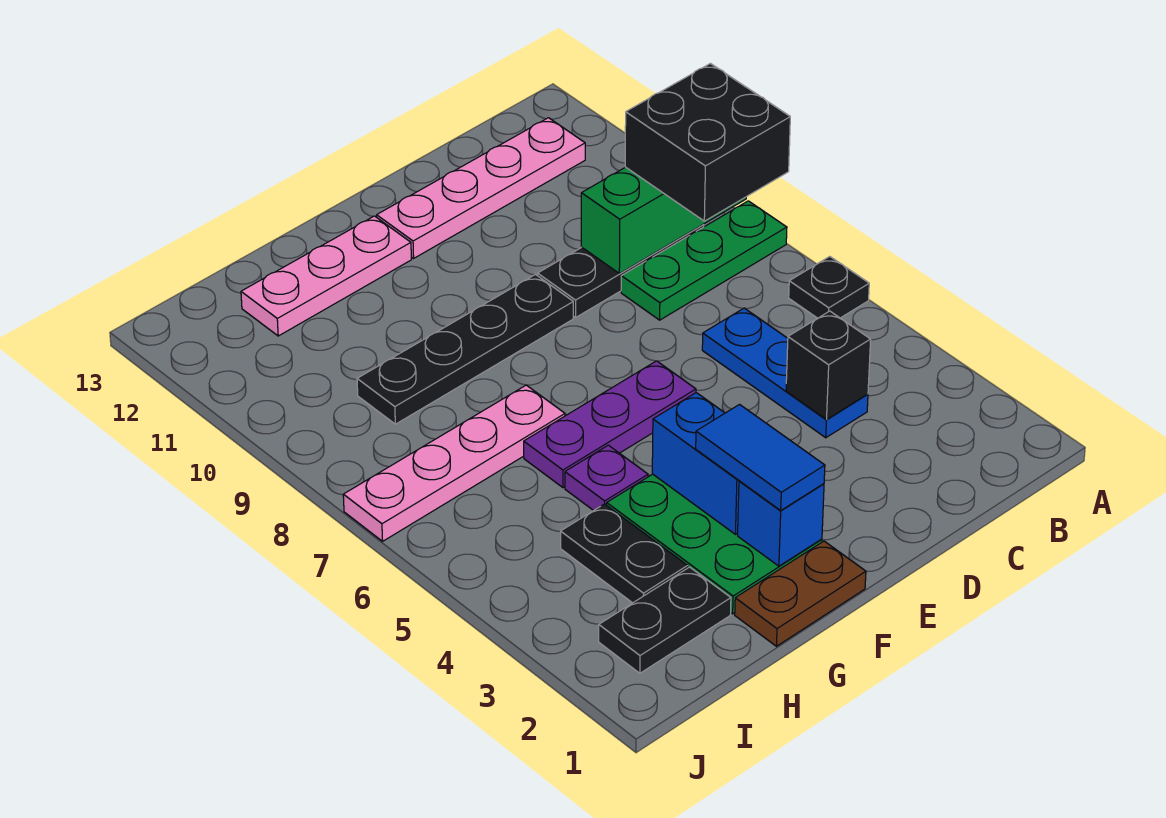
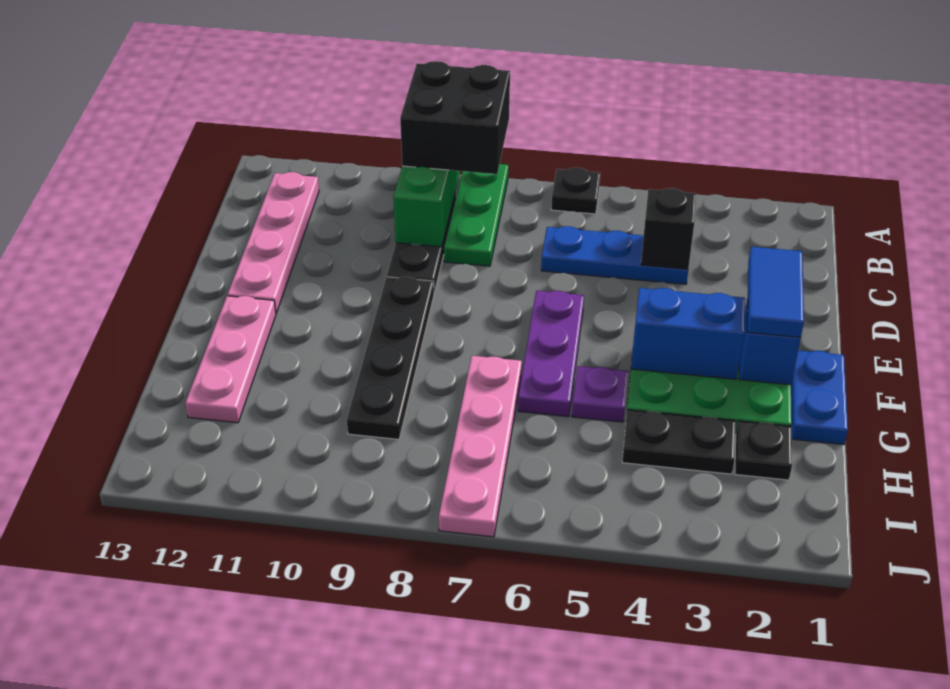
brown plate F1:G1 level 1 -> blue plate F1:G1 level 1
blue tile F2:F3 level 3 -> blue tile E2:F2 level 3
black plate H2:I2 level 1 -> black plate H2 level 1

